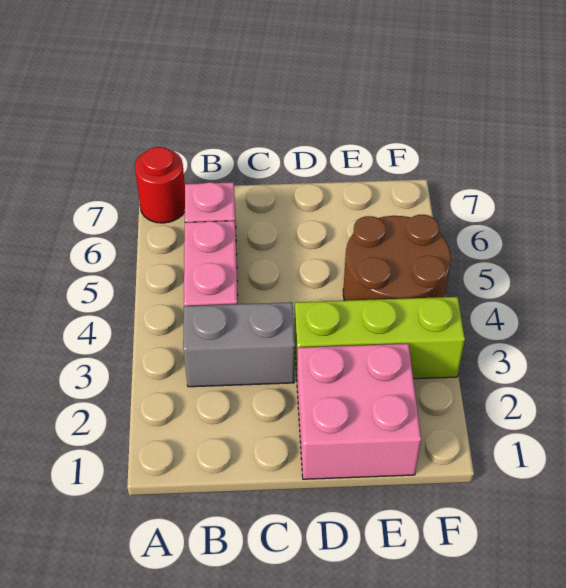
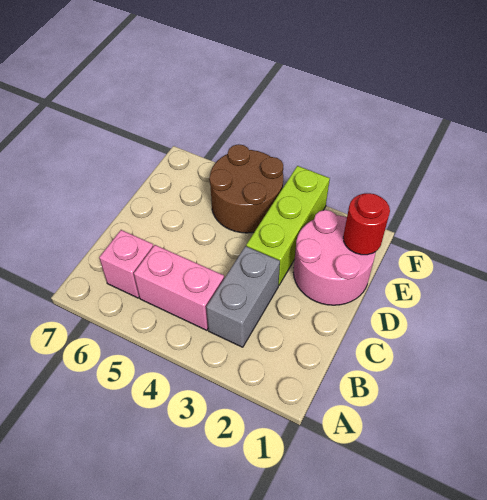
red round brick A7 level 1 -> red round brick E1 level 2
pink brick D1:E2 level 1 -> pink round brick D1:E2 level 1

